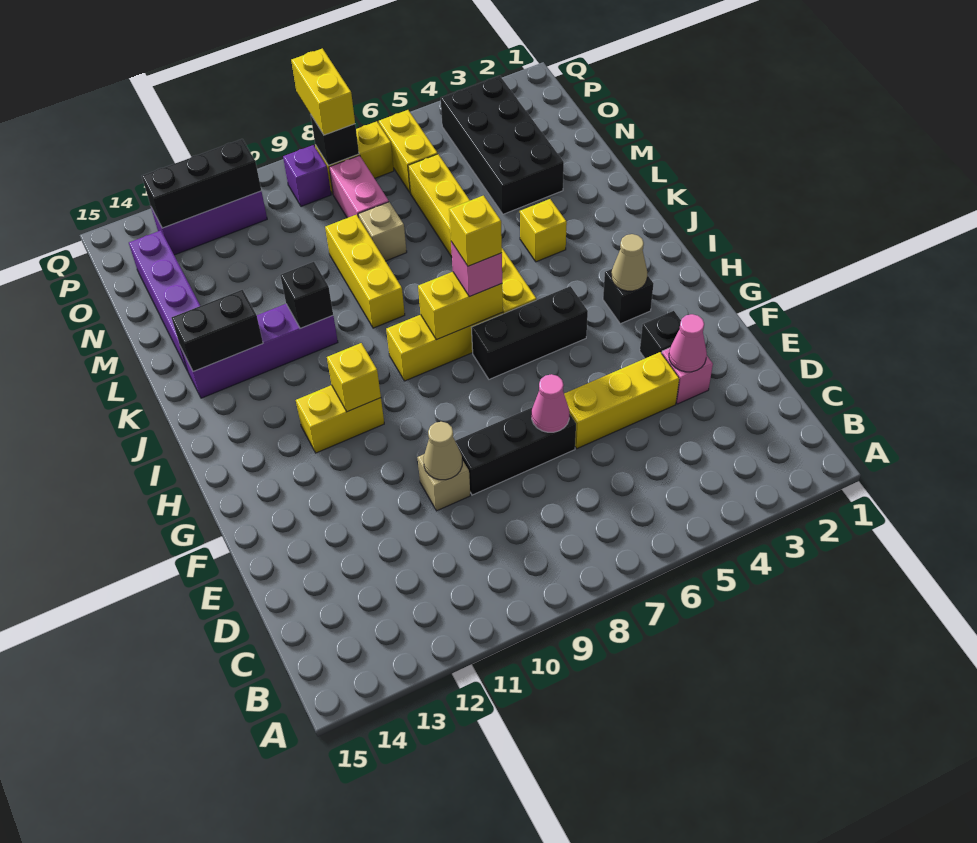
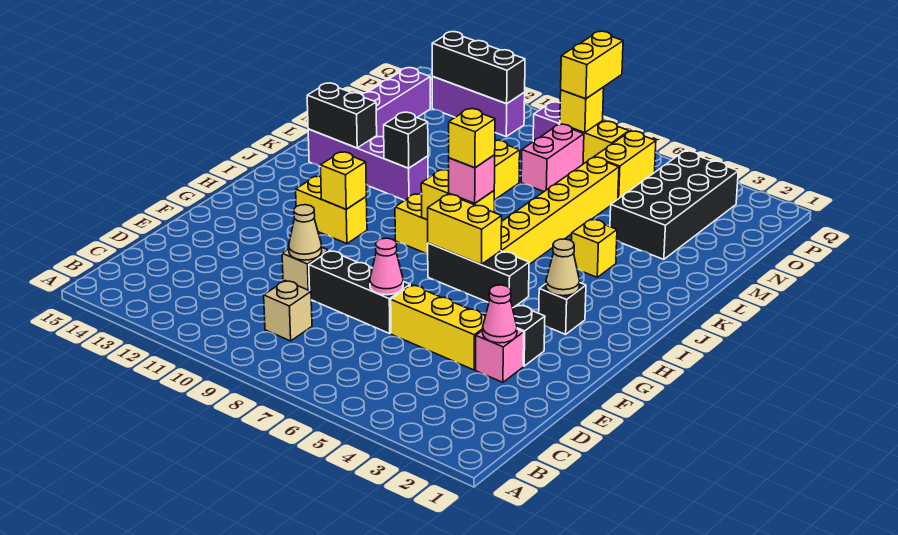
none -> yellow brick H6:H7 level 2
tan brick M8 level 1 -> tan brick C9 level 1
black brick P8 level 2 -> yellow brick P8 level 2

